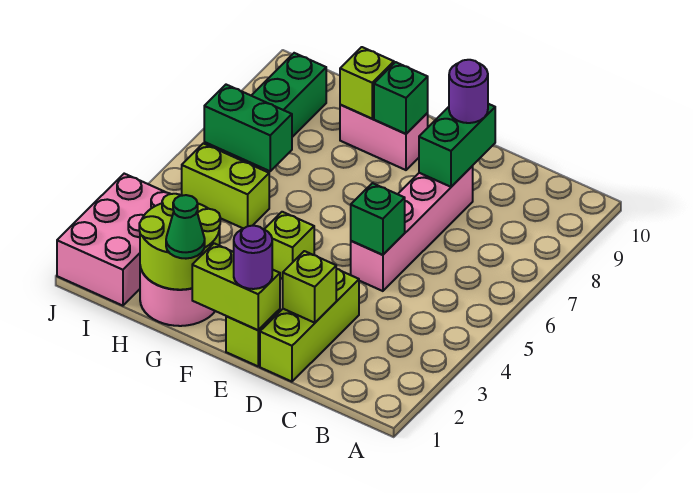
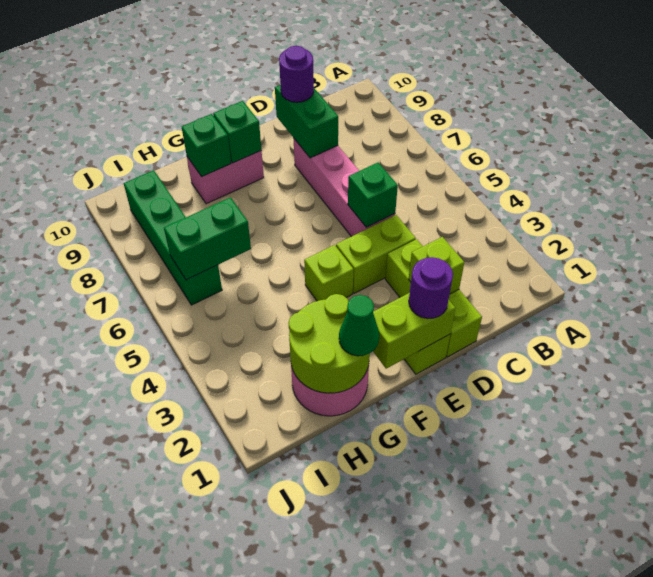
lime brick G9 level 2 -> green brick G9 level 2
lime brick H5:I5 level 1 -> lime brick D4:E4 level 1
pink brick I1:J3 level 1 -> none

